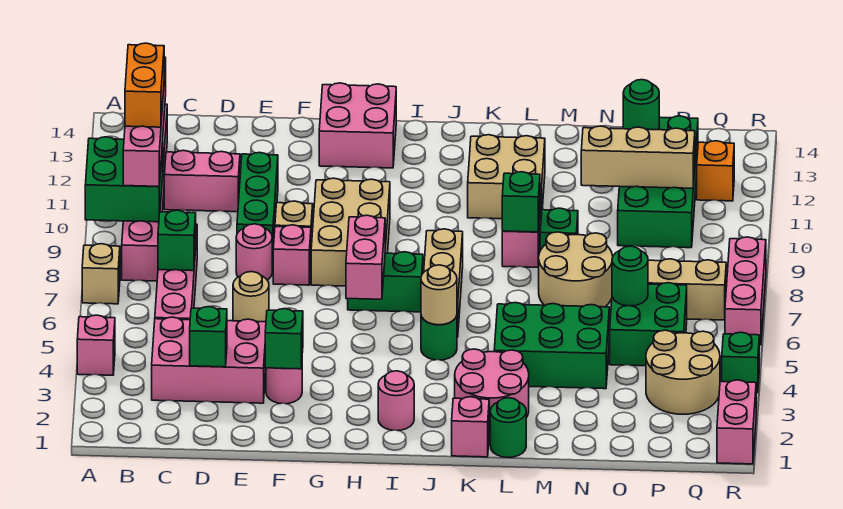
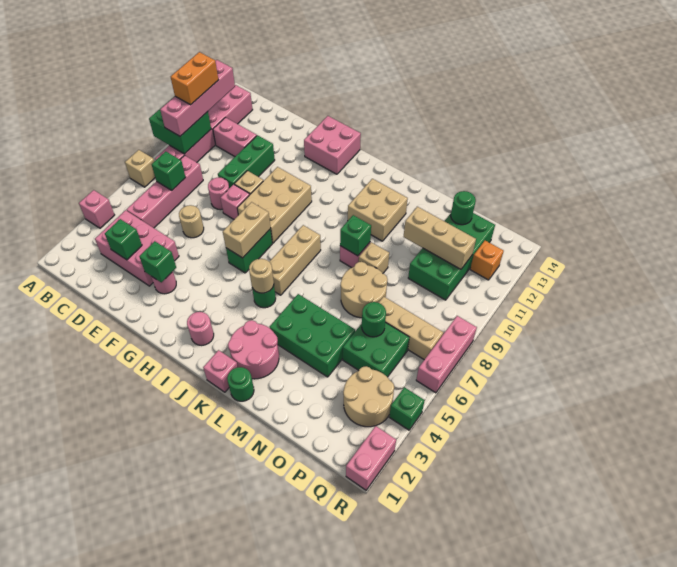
pink brick H6:H7 level 2 -> tan brick H6:H7 level 2
green brick H7:I7 level 1 -> green brick H6:H7 level 1
green brick M9 level 1 -> tan brick M9 level 1

